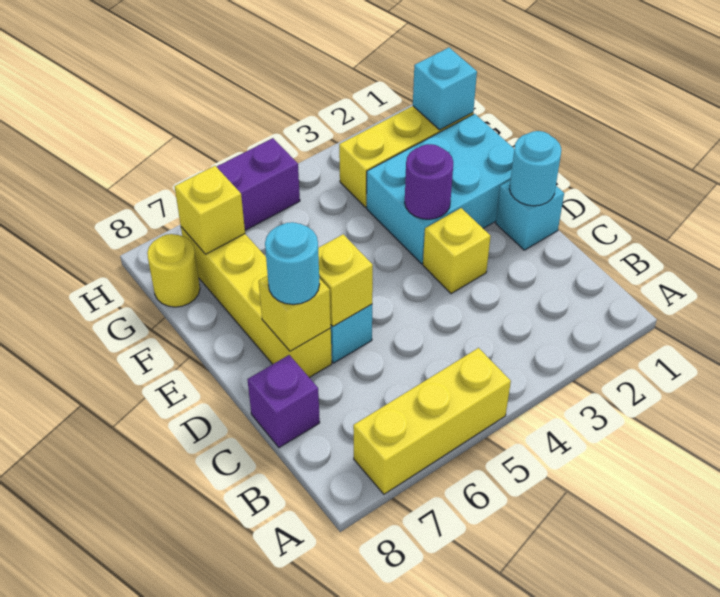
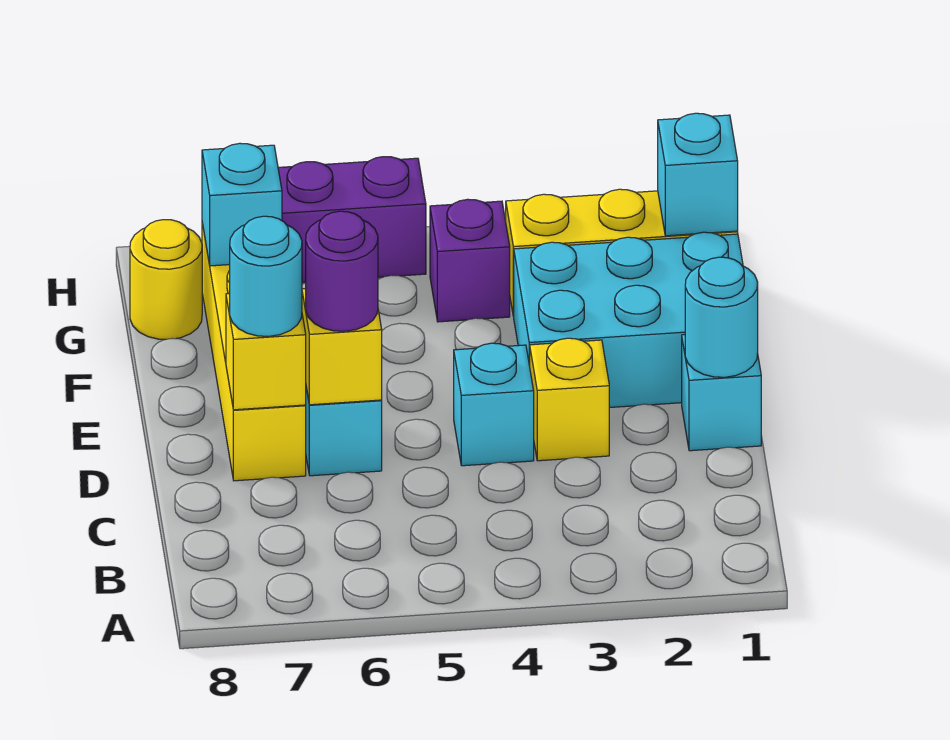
yellow brick A5:A7 level 1 -> none
purple brick C8 level 1 -> purple brick G4 level 1
none -> cyan brick D4 level 1
purple round brick E3 level 2 -> purple round brick D6 level 3
yellow brick G7 level 2 -> cyan brick G7 level 2

